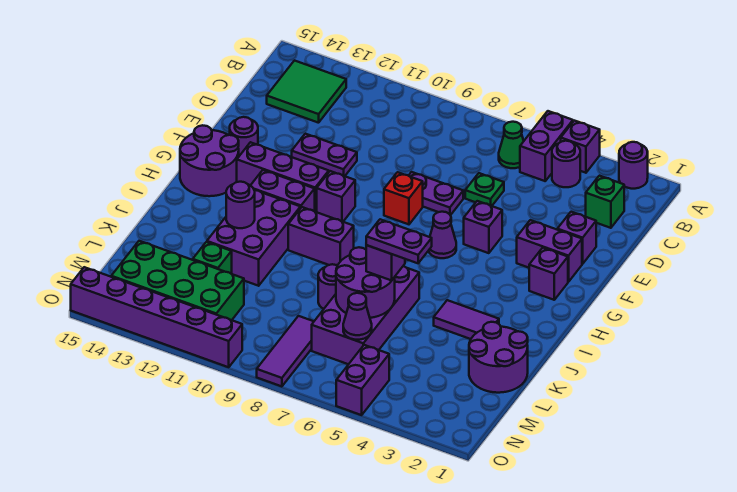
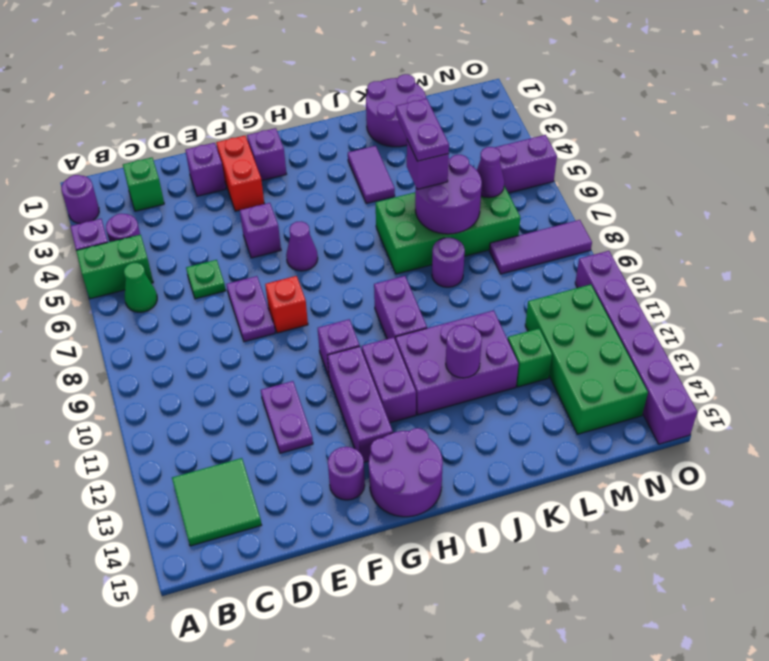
purple brick A5:B5 level 1 -> green brick A5:B5 level 1
purple brick F2:F3 level 1 -> red brick F2:F3 level 1
purple brick J6:M7 level 1 -> green brick J6:M7 level 1

